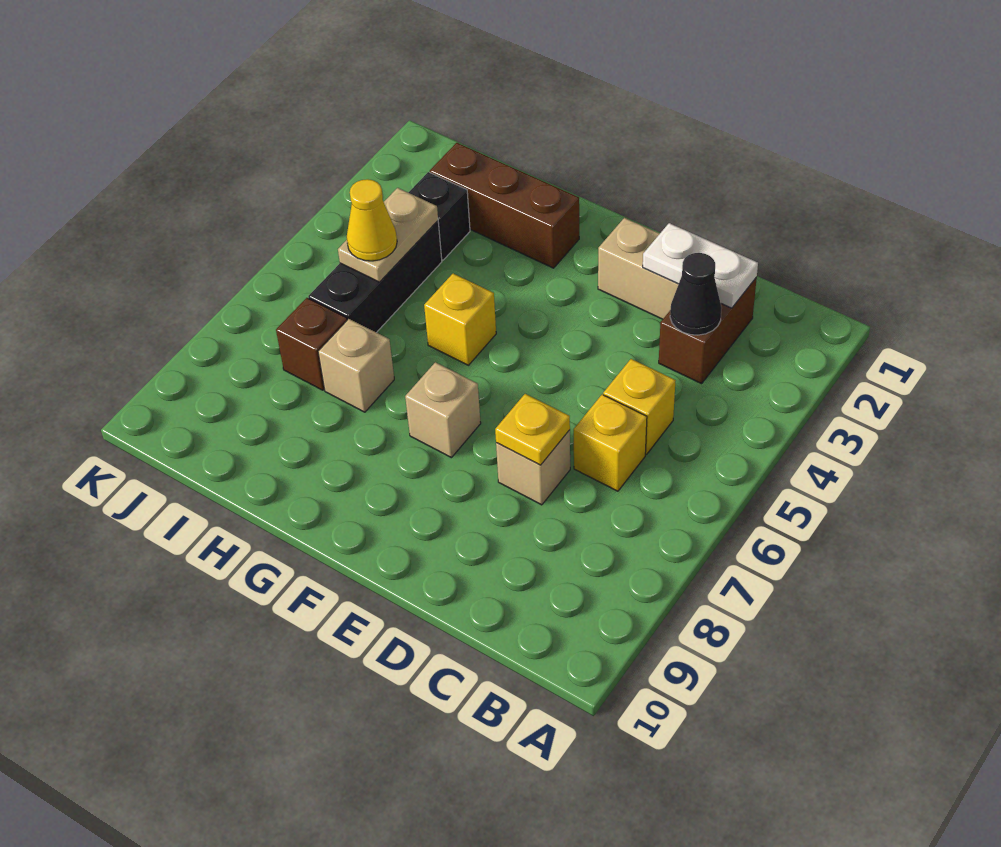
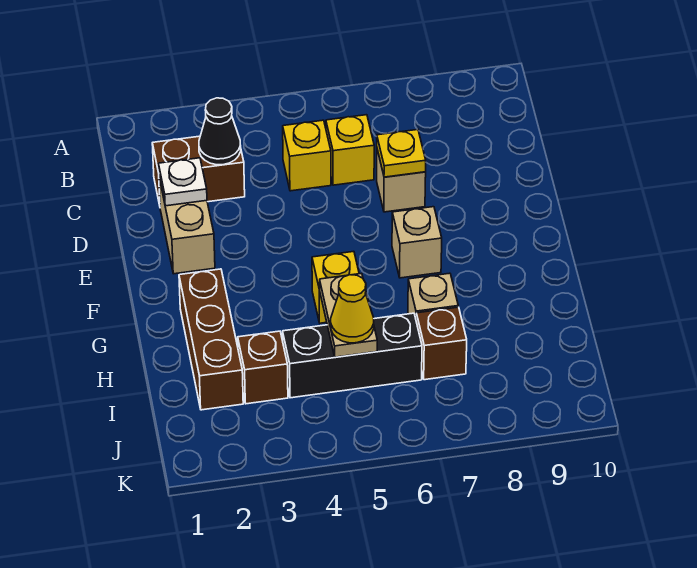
white plate C2:D2 level 2 -> white plate D2 level 2
black brick I3 level 1 -> brown brick I3 level 1
tan plate I4:I5 level 2 -> tan plate H5:I5 level 2

